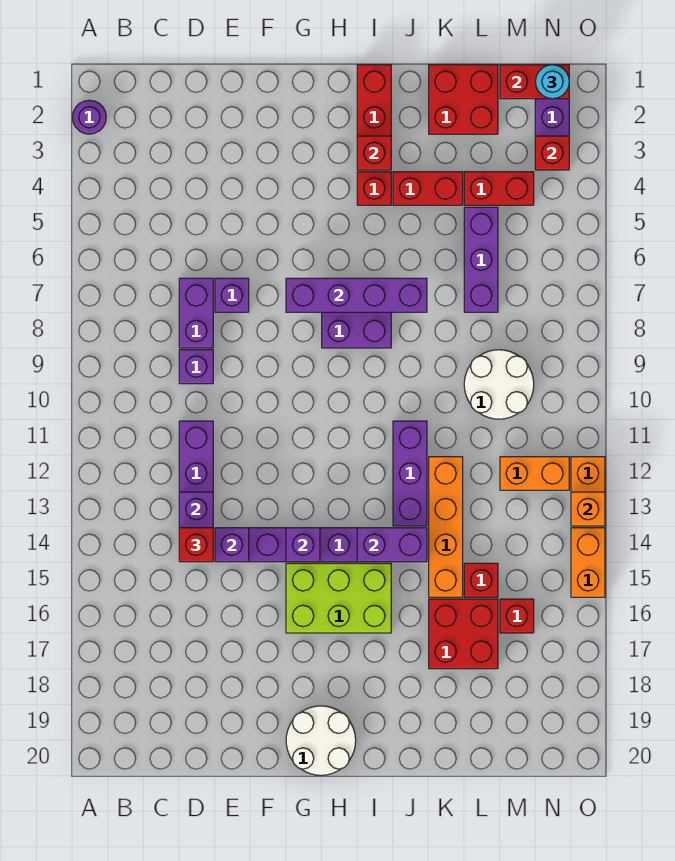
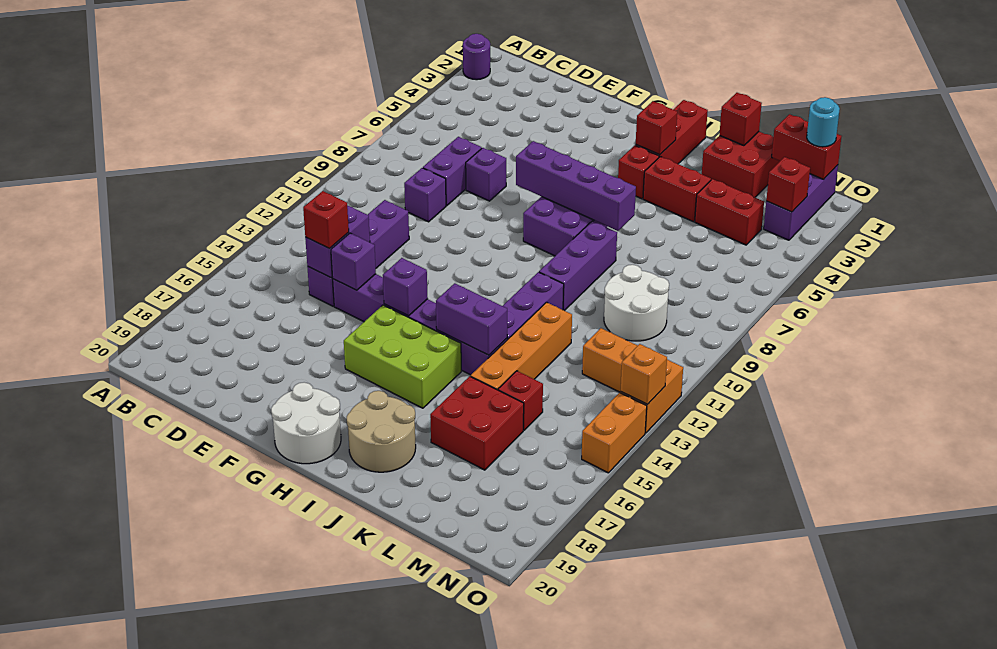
none -> tan round brick I18:J19 level 1
purple brick L5:L7 level 1 -> purple brick J8:J10 level 1
red brick M16 level 1 -> red brick K1 level 2

